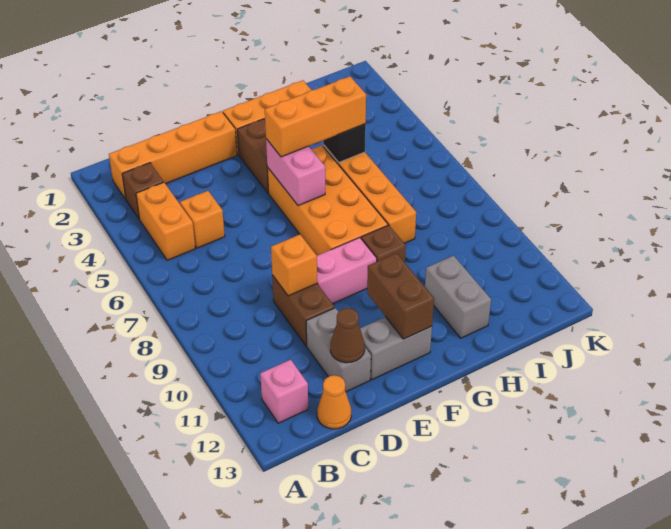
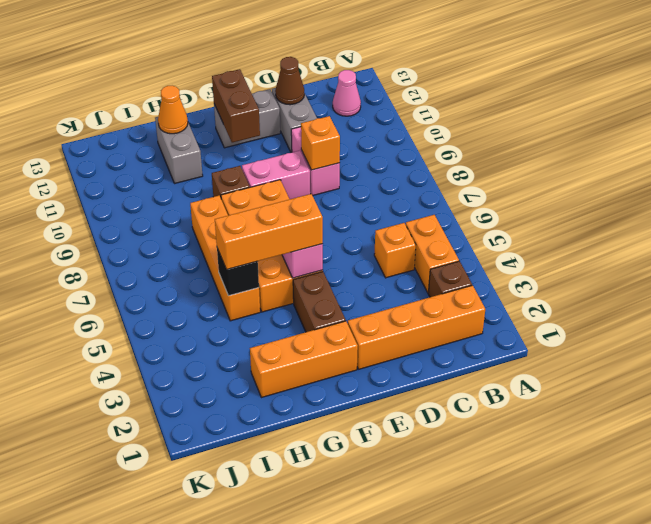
pink brick B12 level 1 -> pink cone B12 level 1
orange cone C13 level 1 -> orange cone H12 level 2
brown brick D9:D10 level 1 -> pink brick D9:D10 level 1

